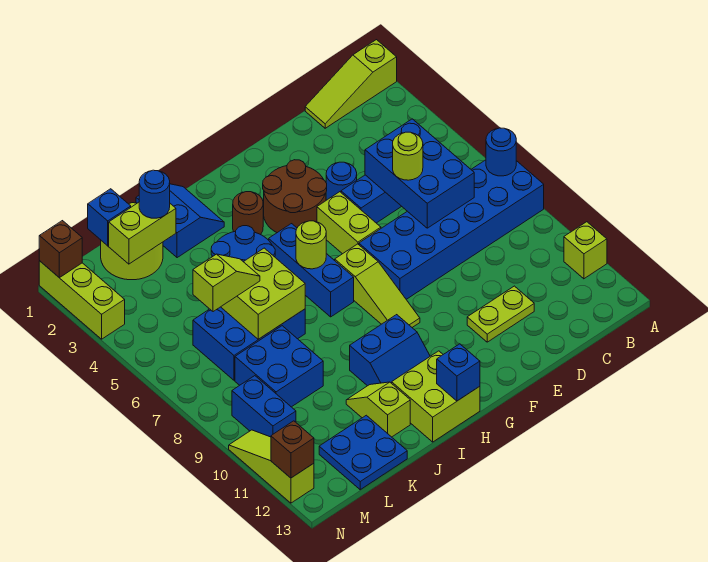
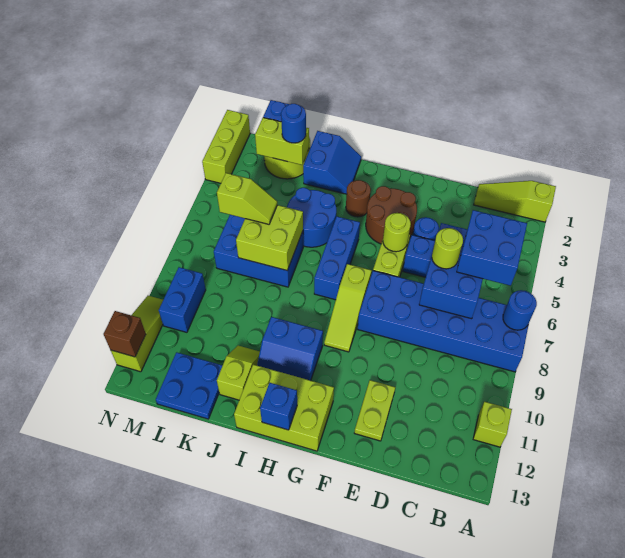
lime plate D11:E11 level 1 -> lime plate E11:E12 level 1
lime round brick H6 level 2 -> lime round brick F5 level 2
lime brick H12:I13 level 1 -> lime brick G12:I13 level 1
blue brick K8:L9 level 1 -> blue brick B5:C6 level 3
brown brick N1 level 2 -> none

